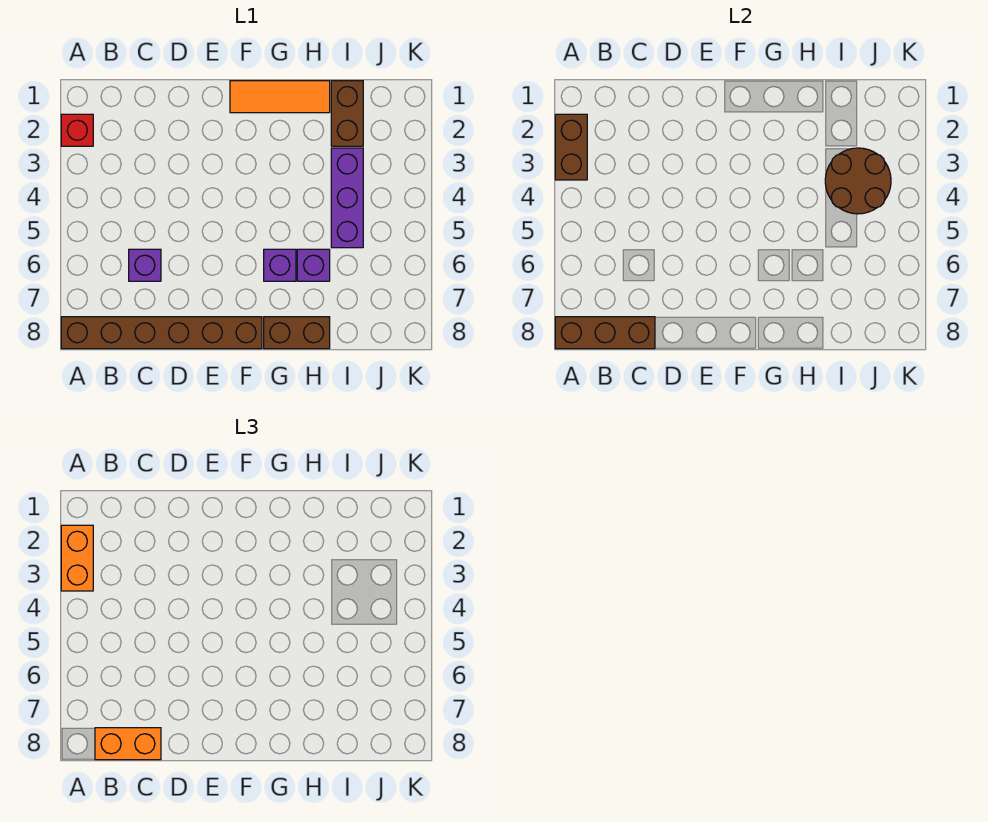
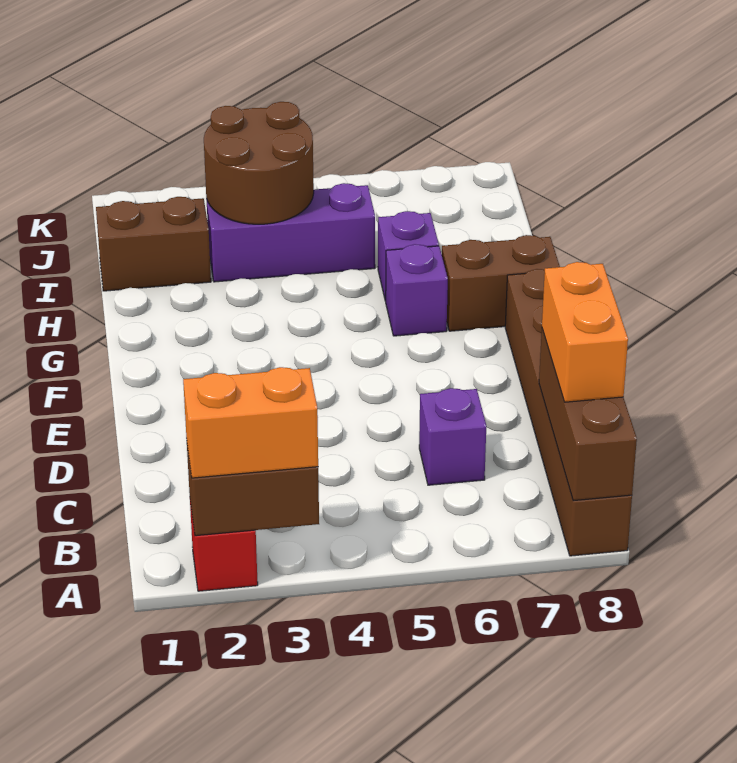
orange tile F1:H1 level 1 -> none
brown brick G8:H8 level 1 -> brown brick G7:G8 level 1

